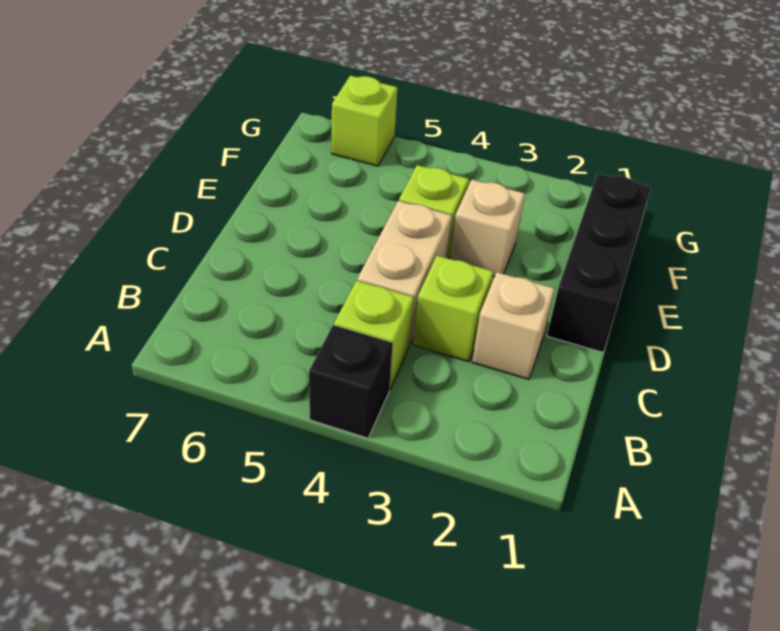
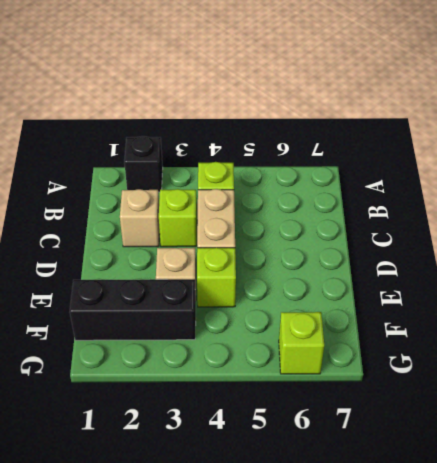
black brick A4 level 1 -> black brick A2 level 1
black brick D1:F1 level 1 -> black brick F1:F3 level 1

